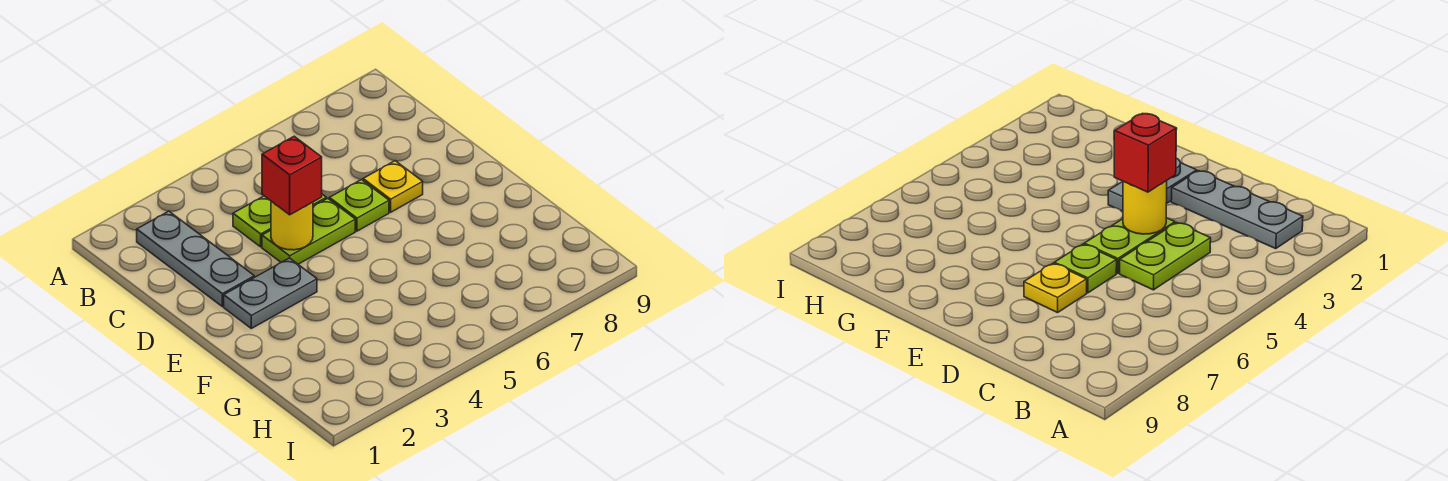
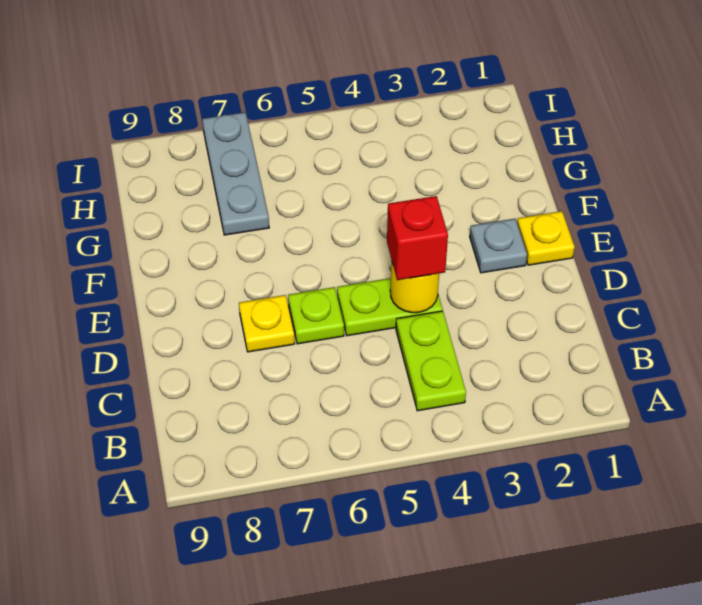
grey plate B2:D2 level 1 -> grey plate G7:I7 level 1
lime plate C4:C5 level 1 -> lime plate B4:C4 level 1
none -> yellow plate E1 level 1
grey plate E2:E3 level 1 -> grey plate E2 level 1

